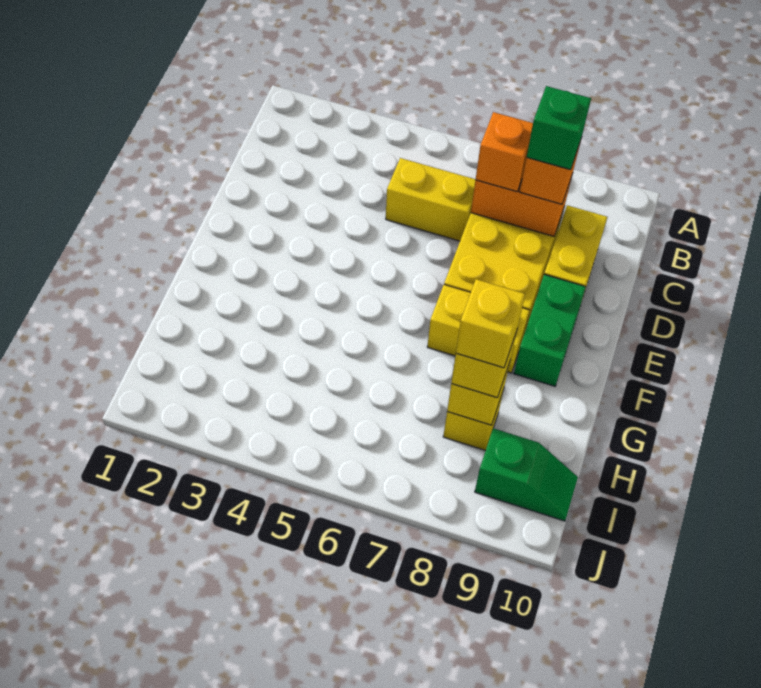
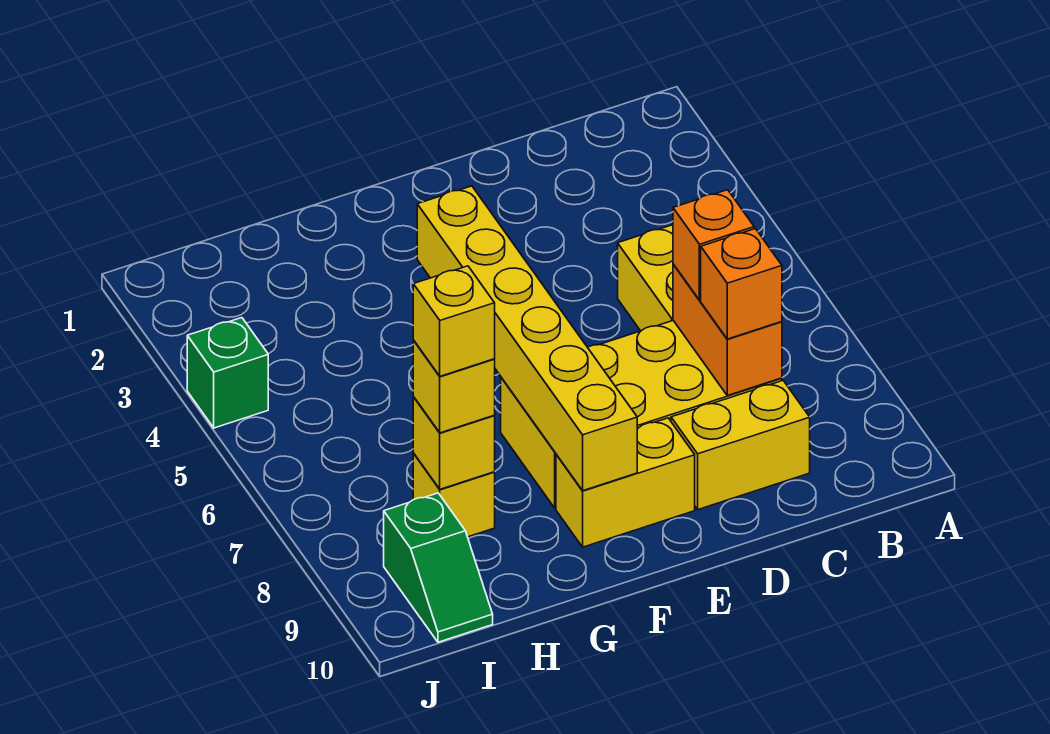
green brick C8 level 4 -> green brick J4 level 1
green brick E9:F9 level 1 -> yellow brick E9:F9 level 1
none -> yellow brick F4:F9 level 2

